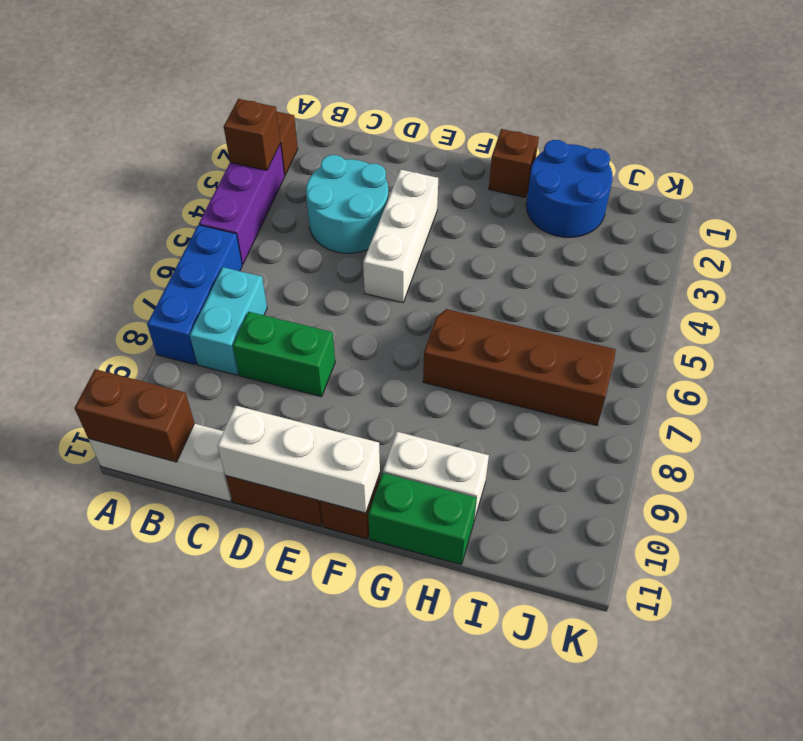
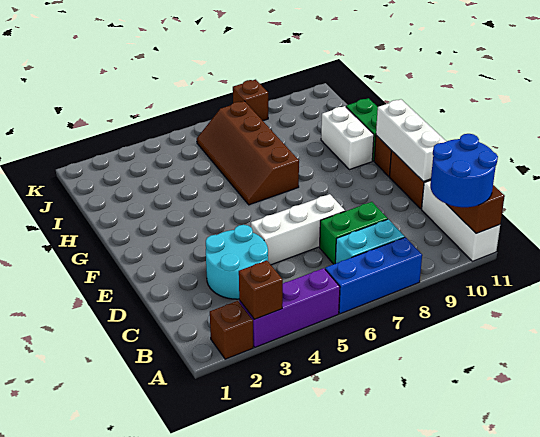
green brick C8:D8 level 1 -> green brick C7:C8 level 1
white brick E3:E5 level 1 -> white brick D5:D7 level 1
brown brick G1 level 1 -> brown brick K8 level 1
blue round brick H1:I2 level 1 -> blue round brick A10:B11 level 3

